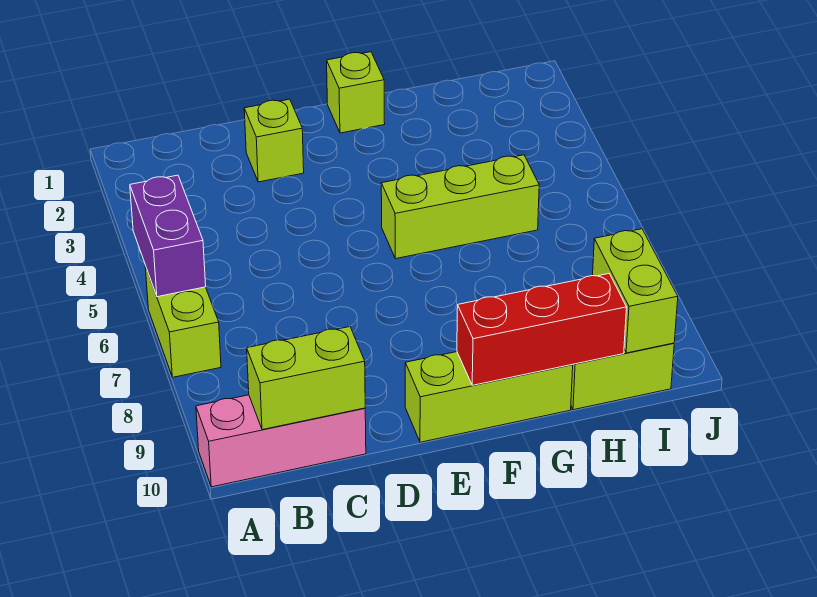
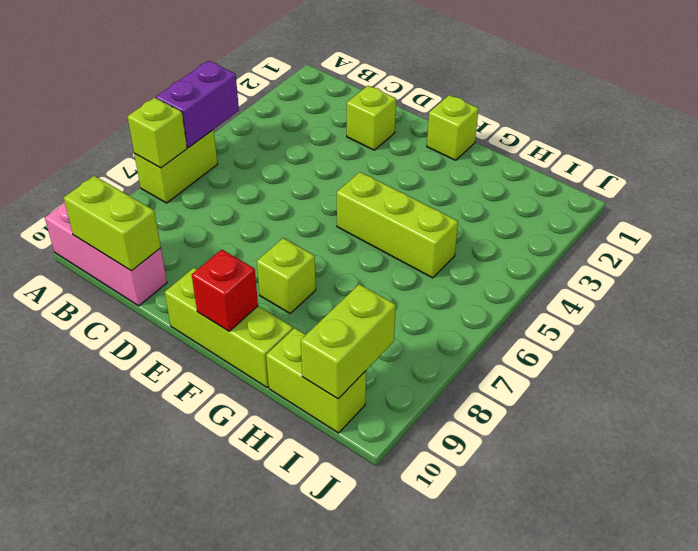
none -> lime brick A7 level 2
none -> lime brick F8 level 1
red brick F10:H10 level 2 -> red brick F10 level 2

